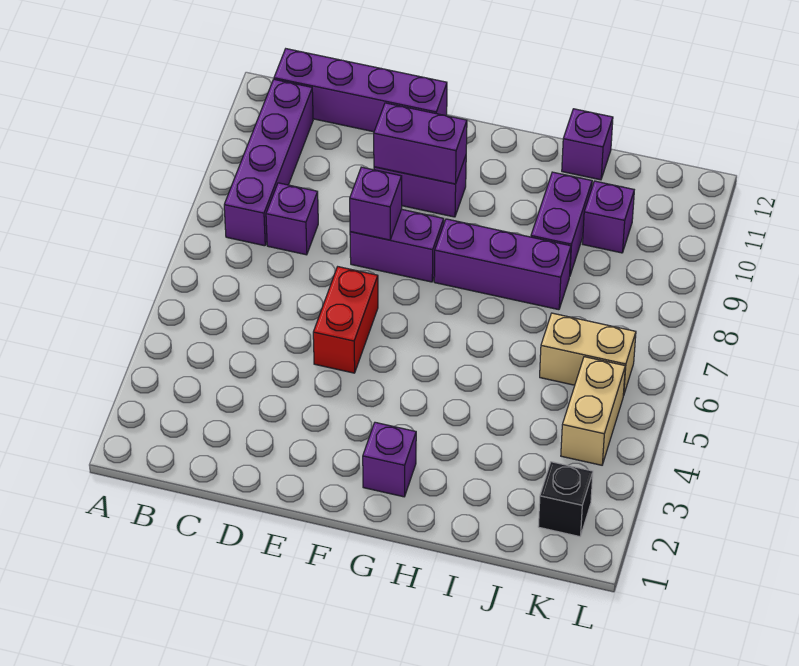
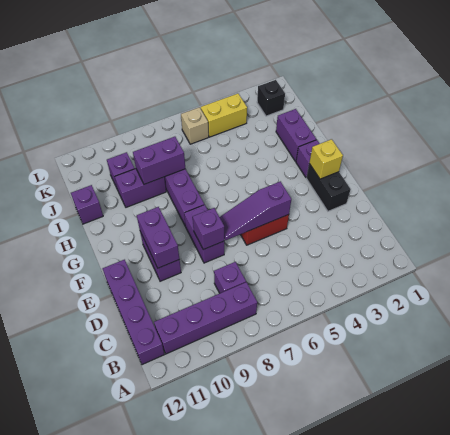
none -> black brick E2:F2 level 1
none -> purple slope E5:E7 level 2 top 5
none -> yellow brick F2 level 2
none -> purple brick H2:I2 level 1
none -> purple brick I8:I9 level 2
tan brick J6:K6 level 1 -> tan brick K6 level 1
tan brick K4:K5 level 1 -> yellow brick K4:K5 level 1

